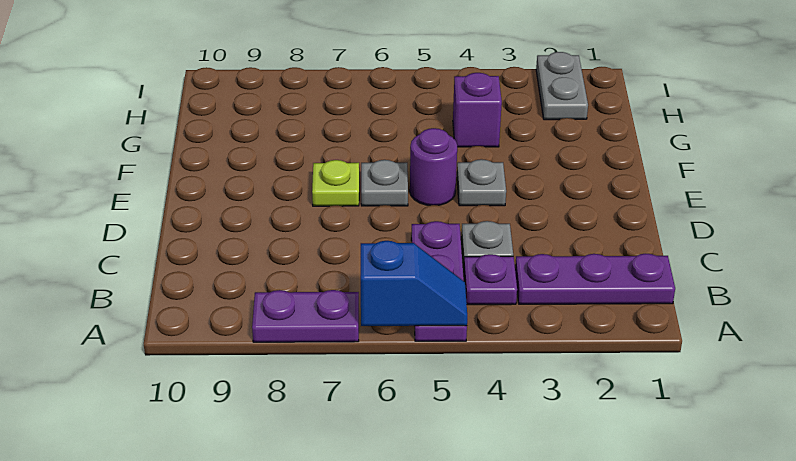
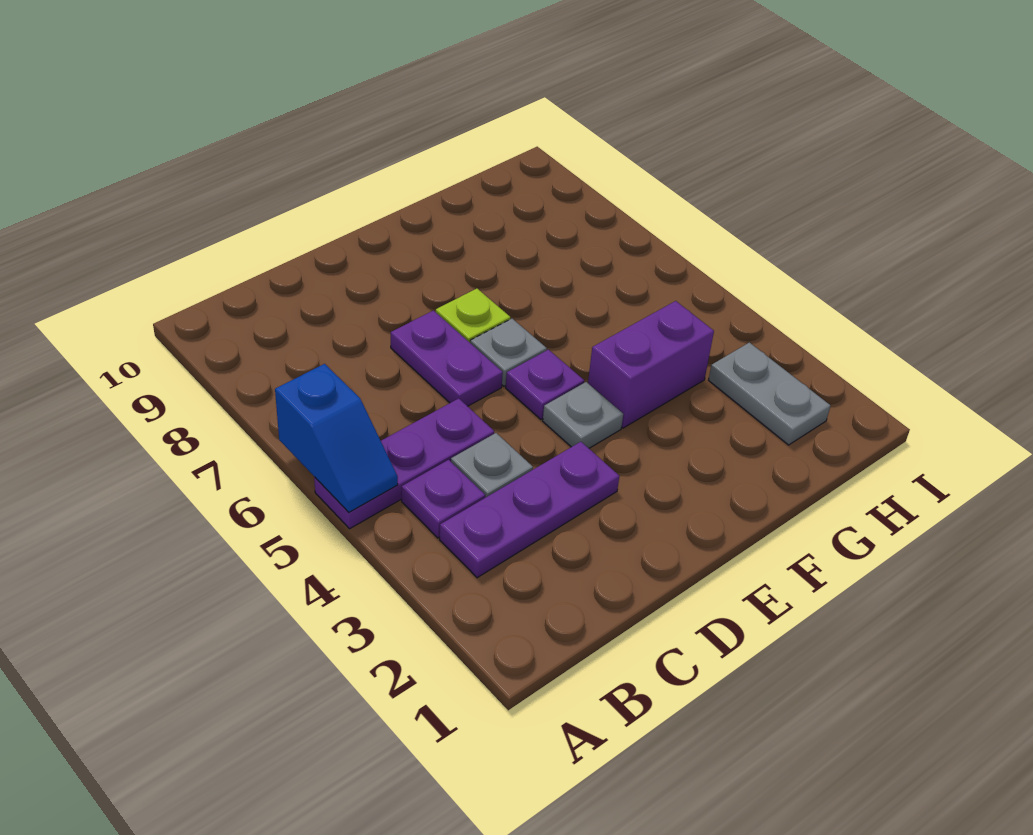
purple plate A7:A8 level 1 -> purple plate D6:D7 level 1
purple plate B1:B3 level 1 -> purple plate B3:D3 level 1
purple round brick E5 level 1 -> purple plate E5 level 1
purple brick G4 level 1 -> purple brick F4:G4 level 1
grey plate H2:I2 level 1 -> grey plate H2:H3 level 1

